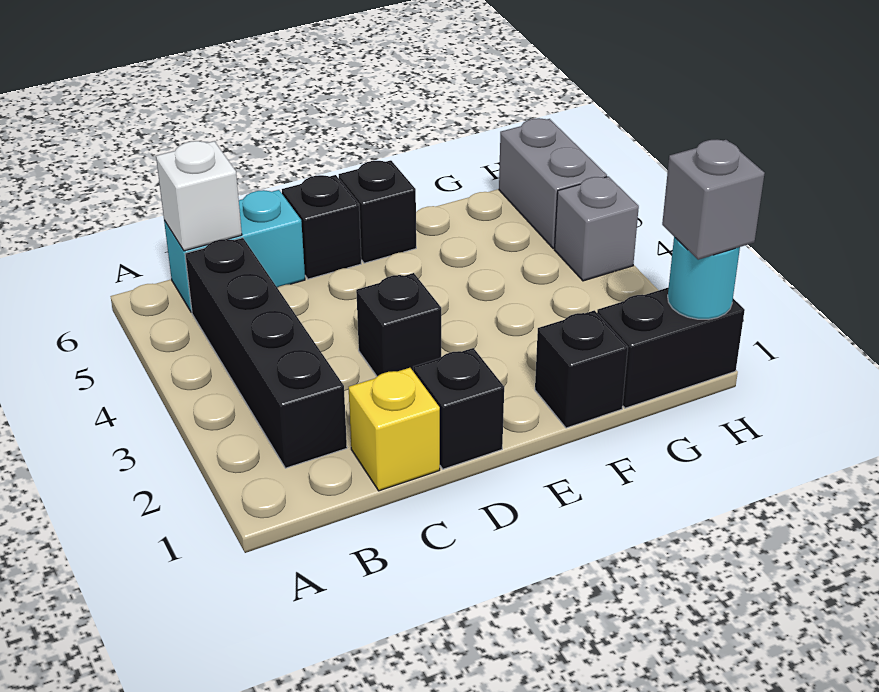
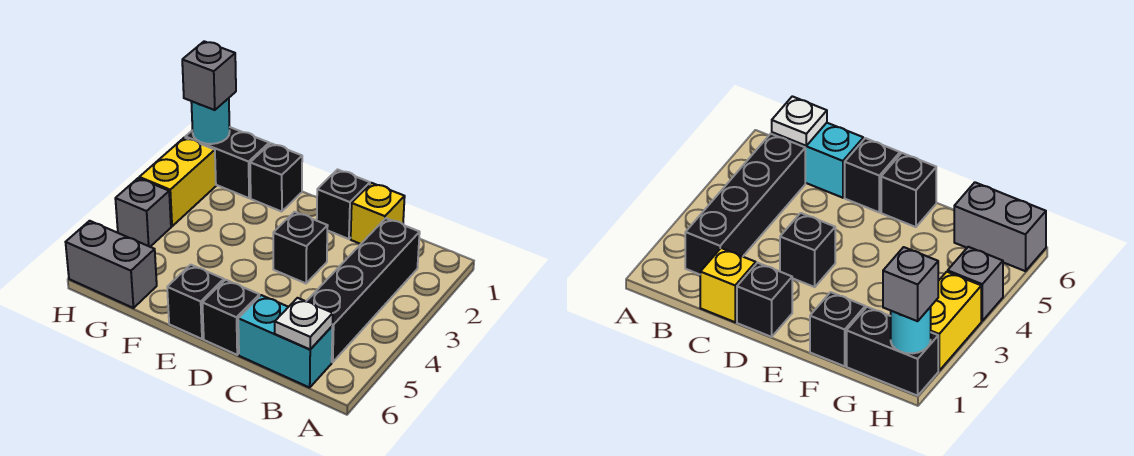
white brick B6 level 2 -> white plate B6 level 2
none -> yellow brick H2:H3 level 1
grey brick H5:H6 level 1 -> grey brick G6:H6 level 1

